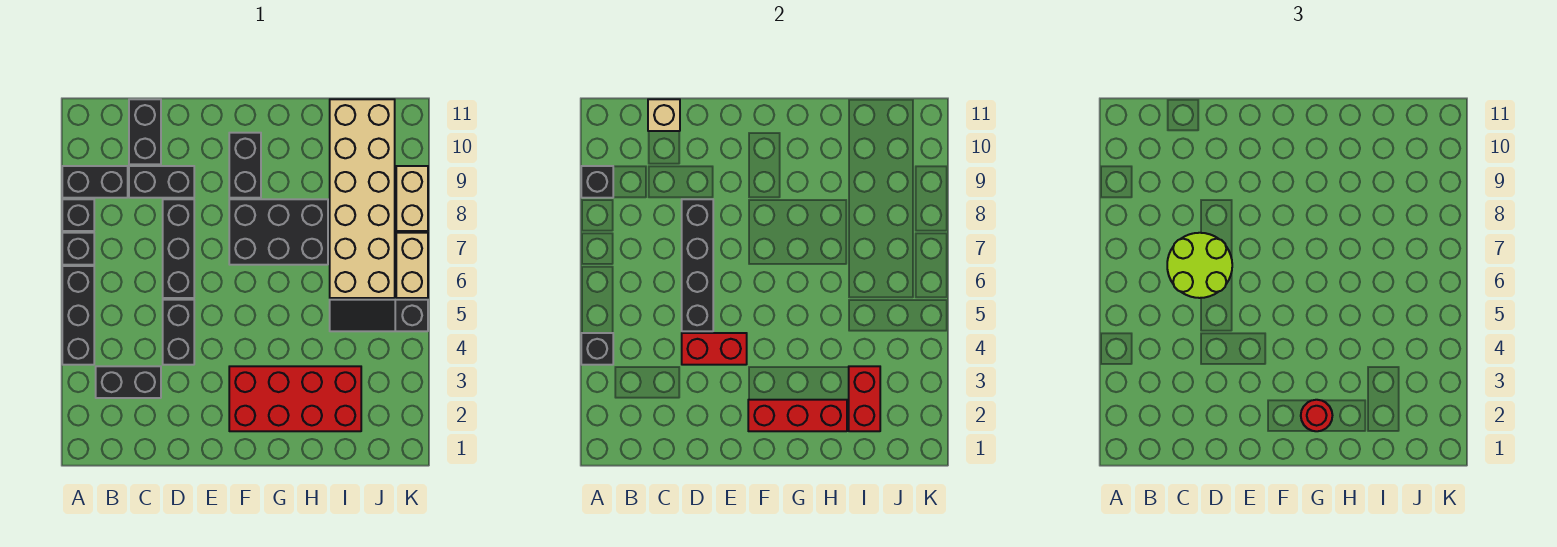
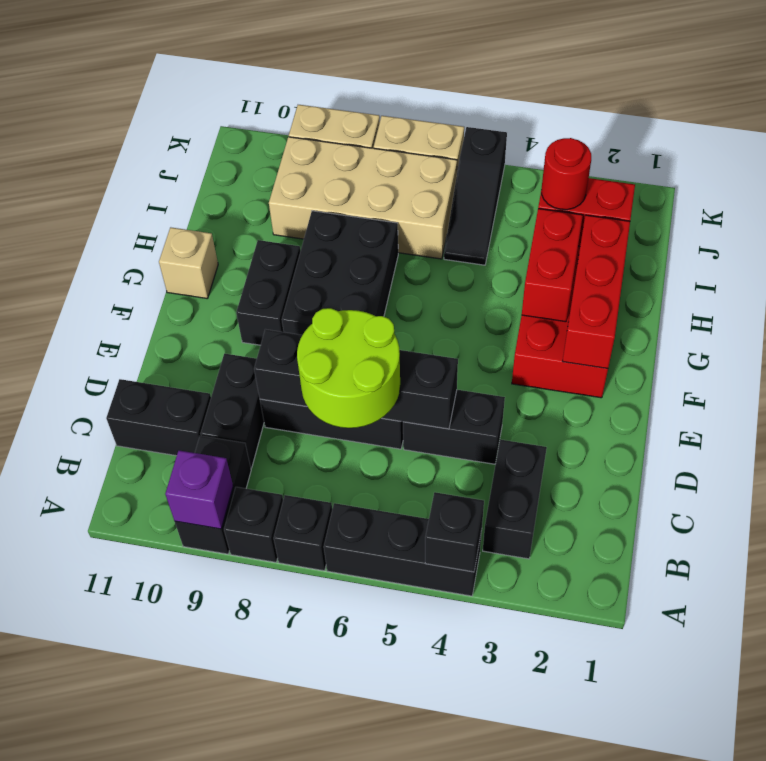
black brick A9 level 2 -> purple brick A9 level 2
tan brick C11 level 2 -> tan brick G11 level 1
red brick D4:E4 level 2 -> red brick G3:H3 level 2
black brick F9:F10 level 1 -> black brick F9:G9 level 1
red round brick G2 level 3 -> red round brick I3 level 3
tan brick I6:J11 level 1 -> tan brick I6:J9 level 1

